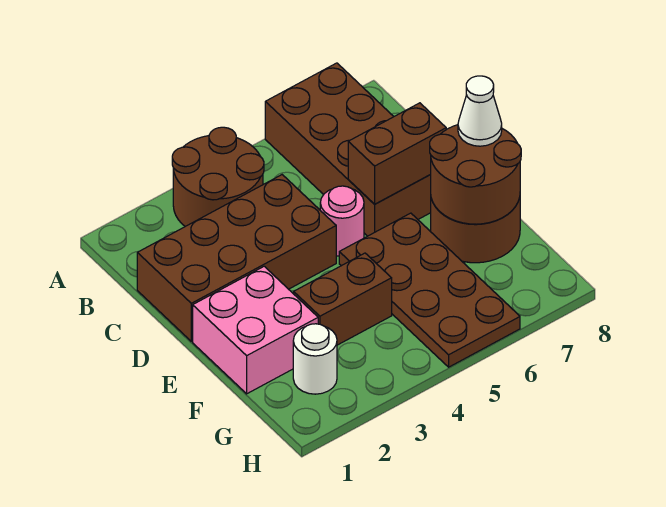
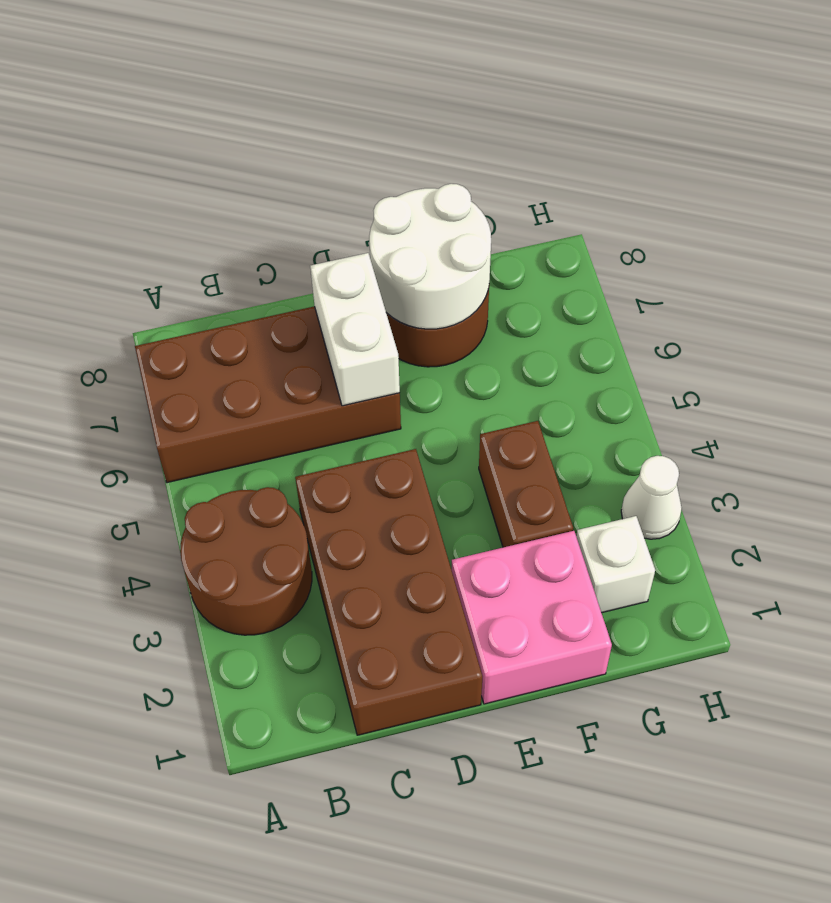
pink round brick D5 level 1 -> none
brown brick D6:D7 level 2 -> white brick D6:D7 level 2
brown plate E5:H6 level 1 -> none
brown round brick E7:F8 level 2 -> white round brick E7:F8 level 2
white cone E8 level 3 -> white cone H3 level 1
white round brick G2 level 1 -> white brick G2 level 1

